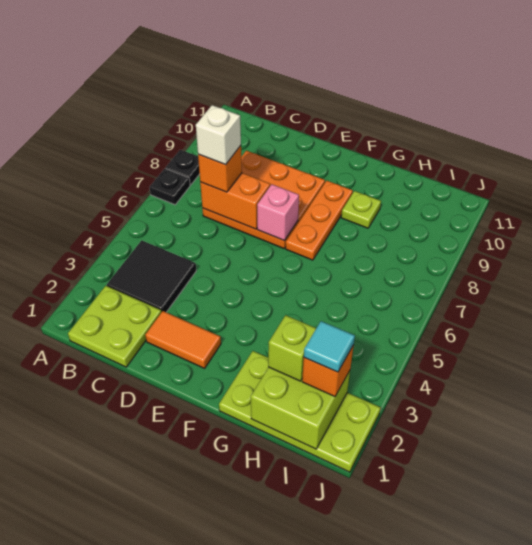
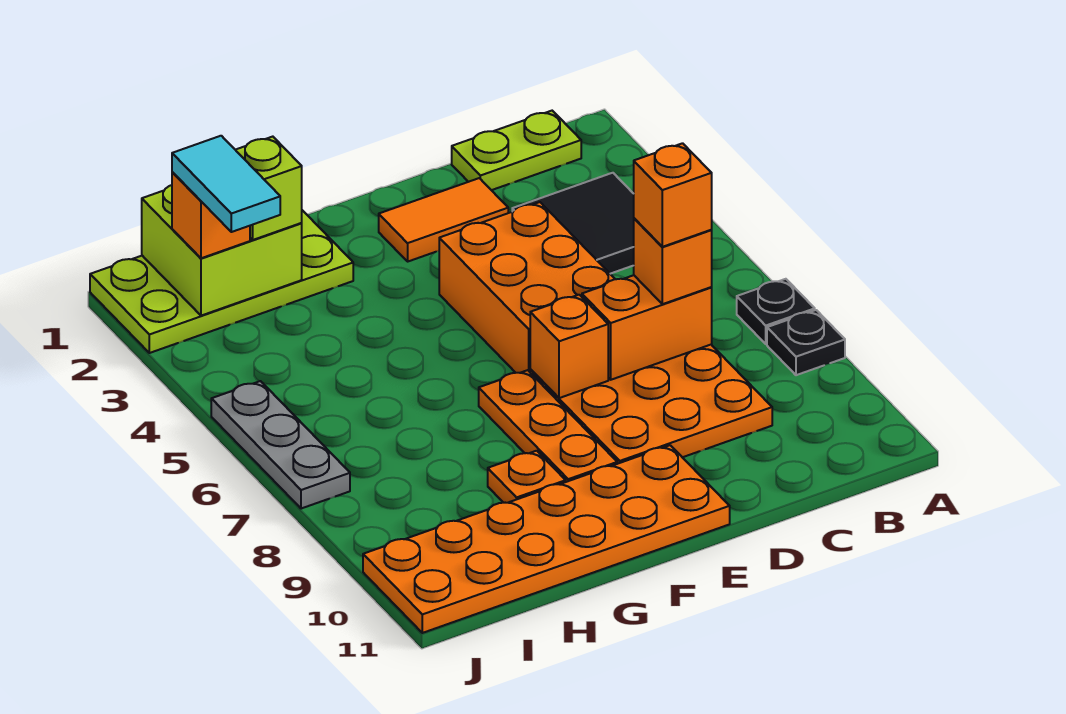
lime plate B1:C2 level 1 -> lime plate B1:C1 level 1
white brick C7 level 4 -> orange brick C7 level 4
none -> orange brick D4:E6 level 1
pink brick E7 level 2 -> orange brick E7 level 2
none -> orange plate E10:J11 level 1
lime plate G9 level 1 -> orange plate G9 level 1
cyan tile I2 level 4 -> cyan tile I2:I3 level 4
none -> grey plate J5:J7 level 1

